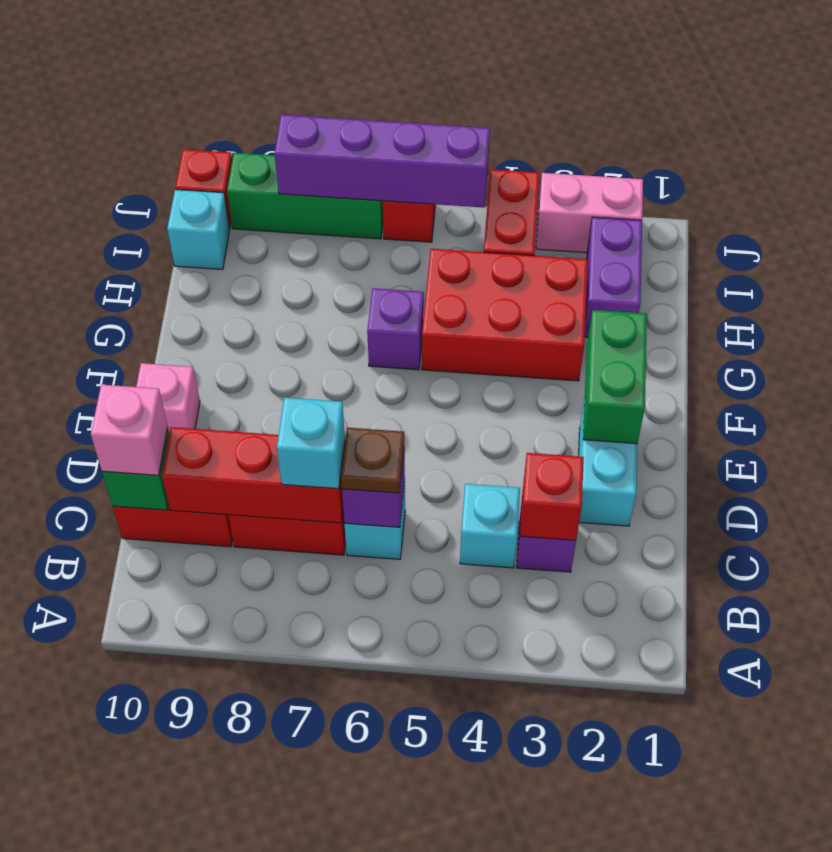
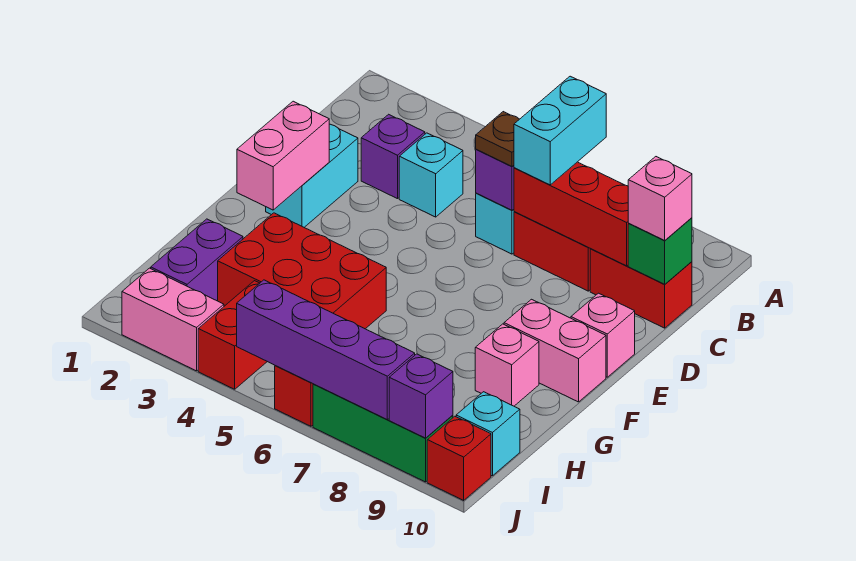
red brick C3 level 2 -> none
cyan brick C7 level 3 -> cyan brick B7:C7 level 3
green brick E2:F2 level 2 -> pink brick E2:F2 level 2
none -> pink brick F9:F10 level 1
purple brick G6 level 1 -> purple brick J9 level 2
none -> pink brick G9 level 1

